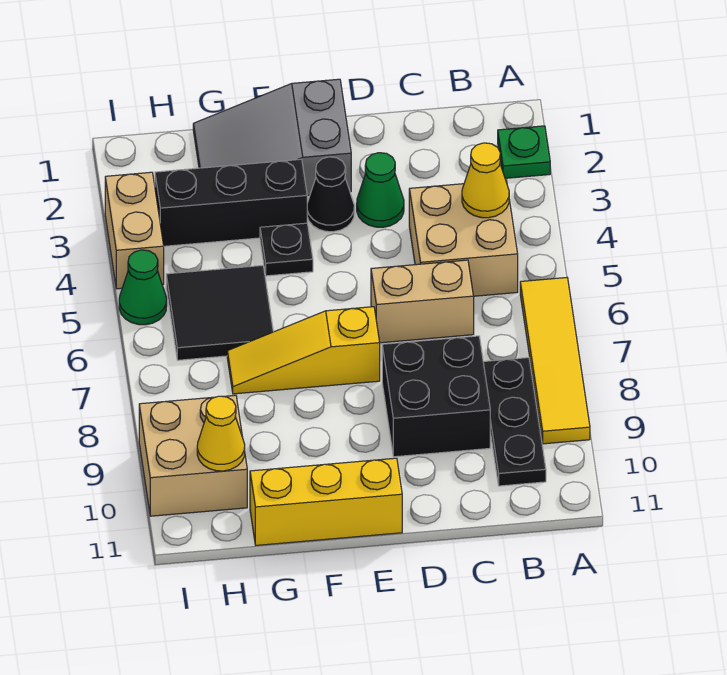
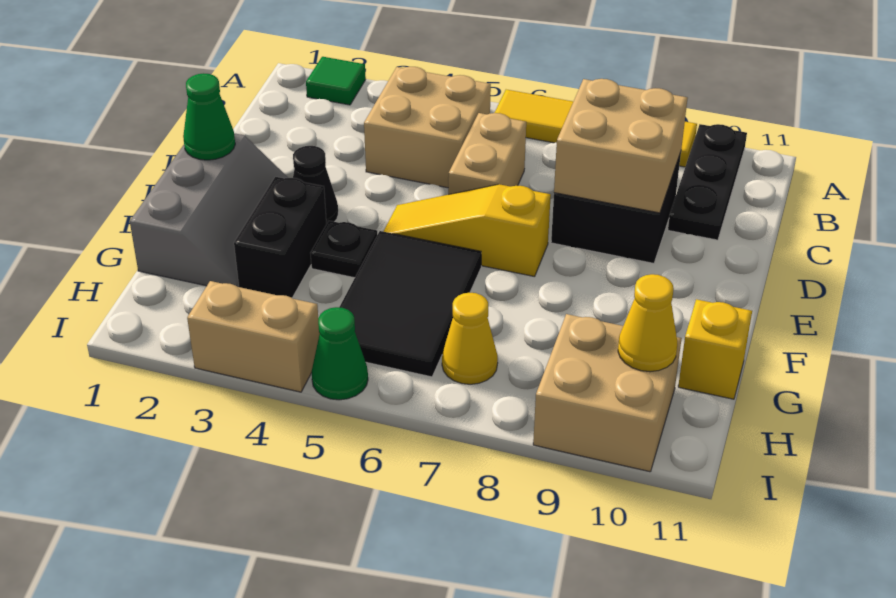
green plate A2 level 1 -> green tile A2 level 1
yellow cone B4 level 2 -> yellow cone H7 level 1
black plate B8:B10 level 1 -> black plate A10:C10 level 1
none -> tan brick C8:D9 level 2
green cone D3 level 1 -> green cone E1 level 2
grey slope E1:G2 level 1 top E -> grey slope E1:G2 level 1 top 1
yellow slope E7:G7 level 1 top E -> yellow slope E5:E7 level 1 top 7
yellow brick E11:G11 level 1 -> yellow brick G11 level 1
black brick F3:H3 level 1 -> black brick F3:G3 level 1
black tile G5:H6 level 1 -> black tile F5:H6 level 1

